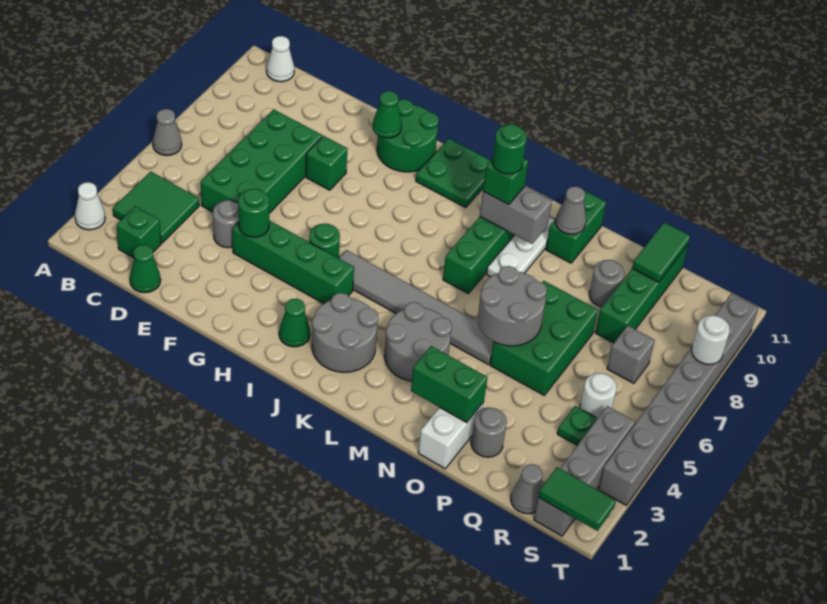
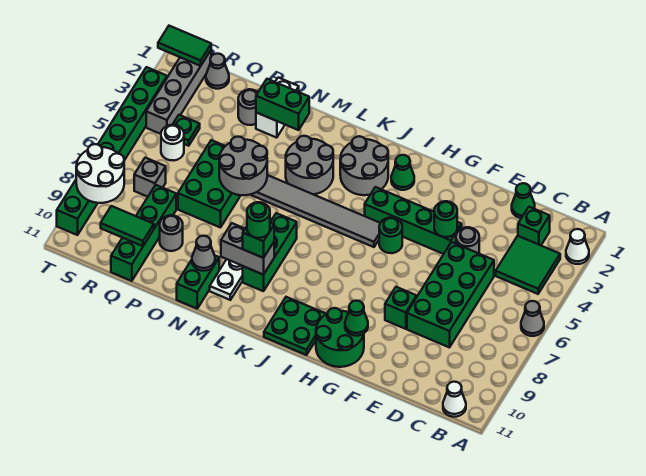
green tile Q10:Q11 level 2 -> green tile Q10:R10 level 2
grey brick T3:T10 level 1 -> green brick T3:T10 level 1
white round brick T8 level 2 -> white round brick S8:T9 level 2

